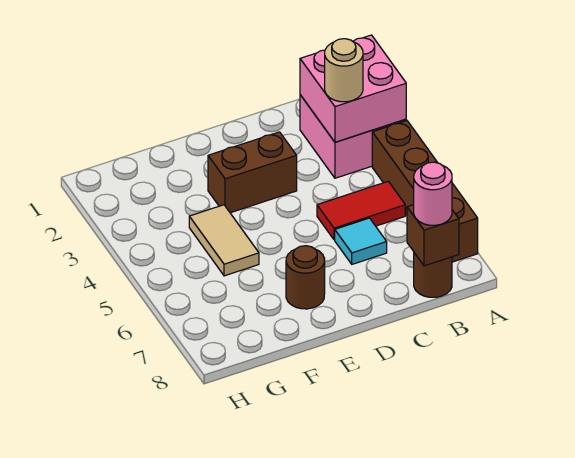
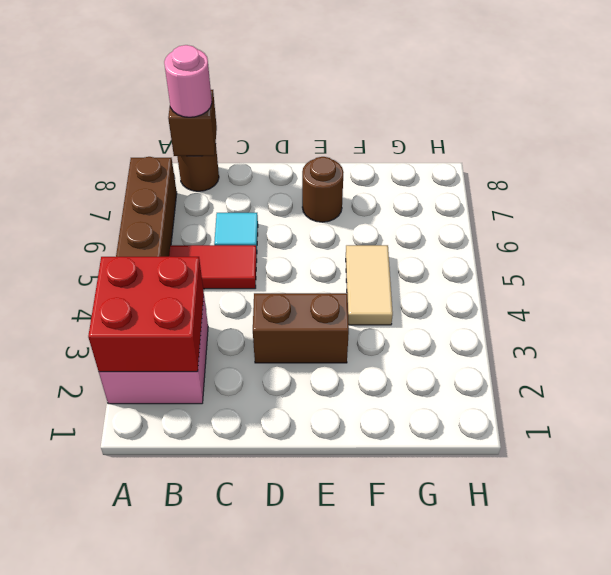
pink brick A2:B3 level 2 -> red brick A2:B3 level 2
tan round brick B3 level 3 -> none

